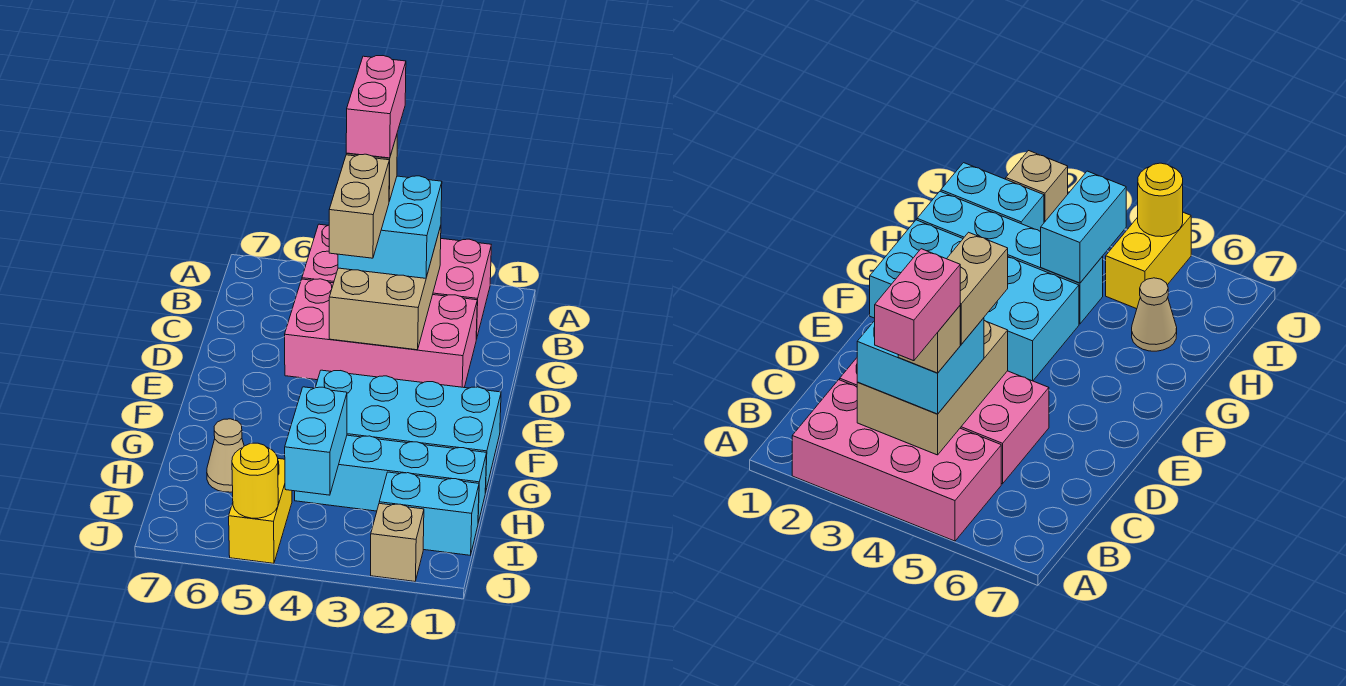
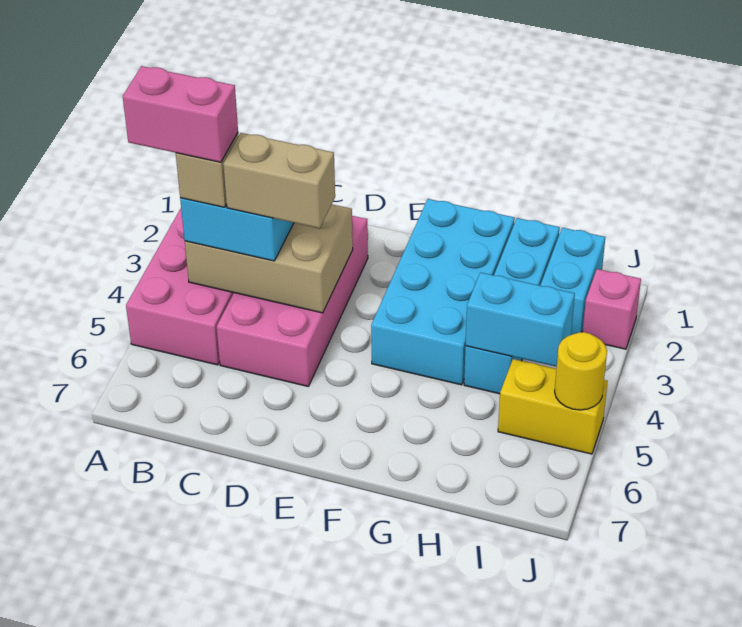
tan cone H6 level 1 -> none
tan brick J2 level 1 -> pink brick J2 level 1

